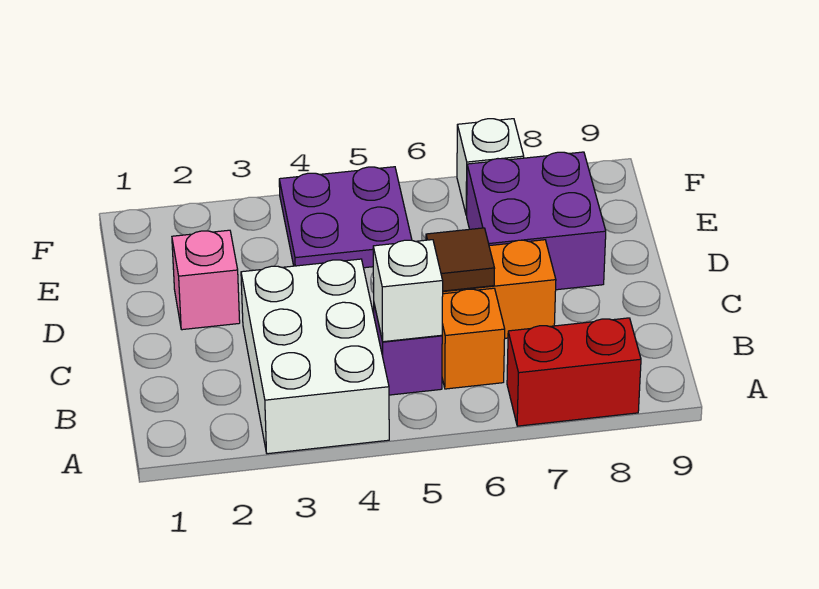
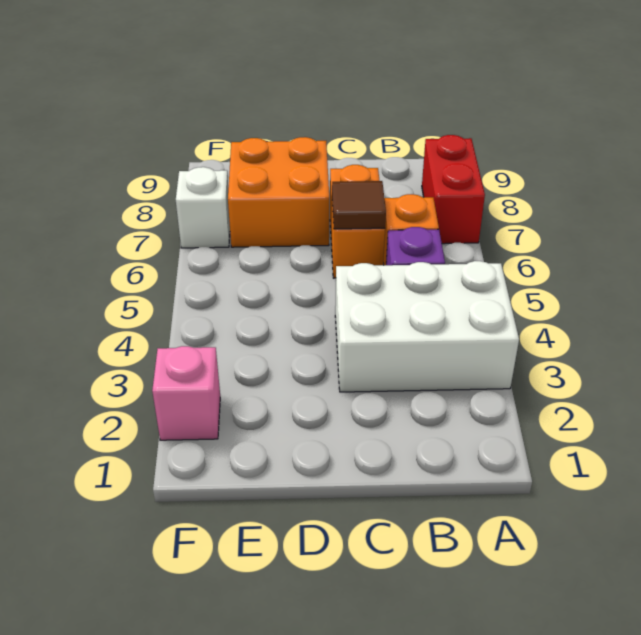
white brick B5 level 2 -> none
pink brick D2 level 1 -> pink brick F2 level 1
purple brick D7:E8 level 1 -> orange brick D7:E8 level 1
purple plate E4:F5 level 1 -> none

